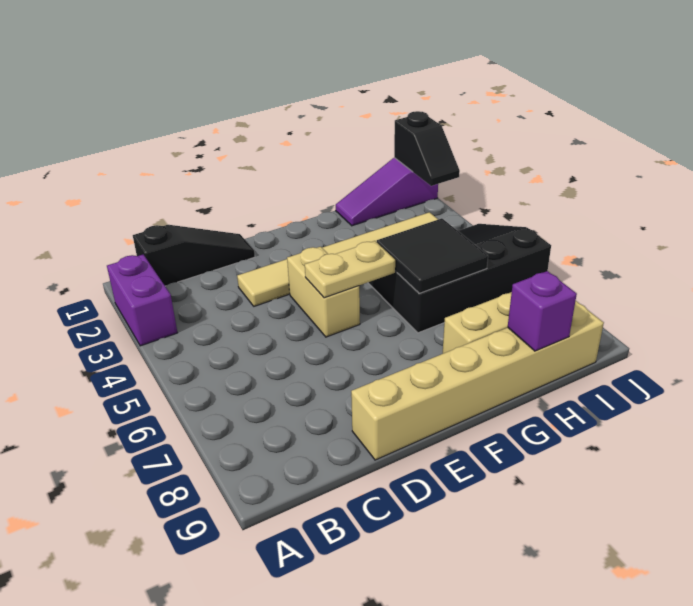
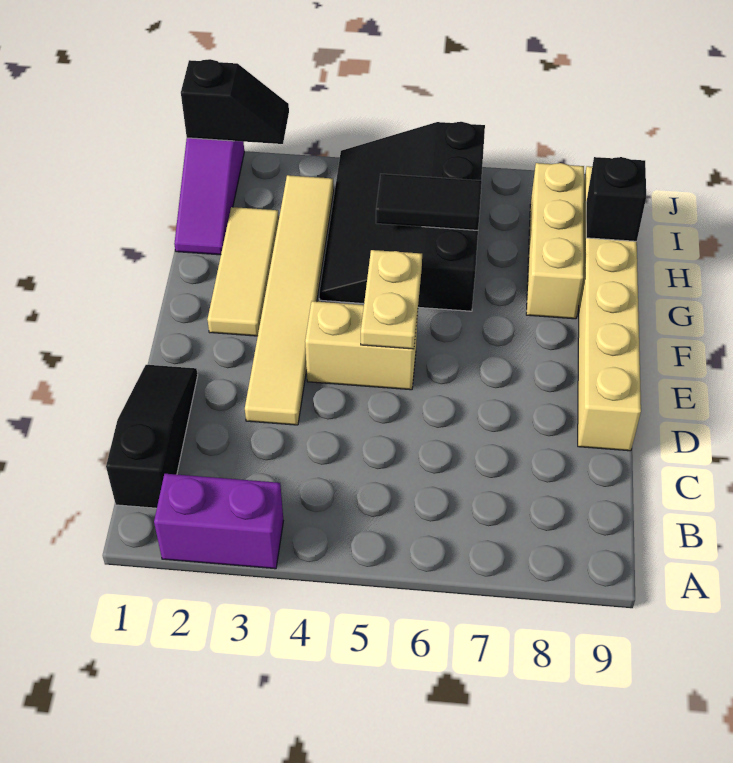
none -> tan tile F2:H2 level 1
black tile G5:H6 level 2 -> black tile H5:H6 level 2
purple brick H9 level 2 -> black brick H9 level 2

